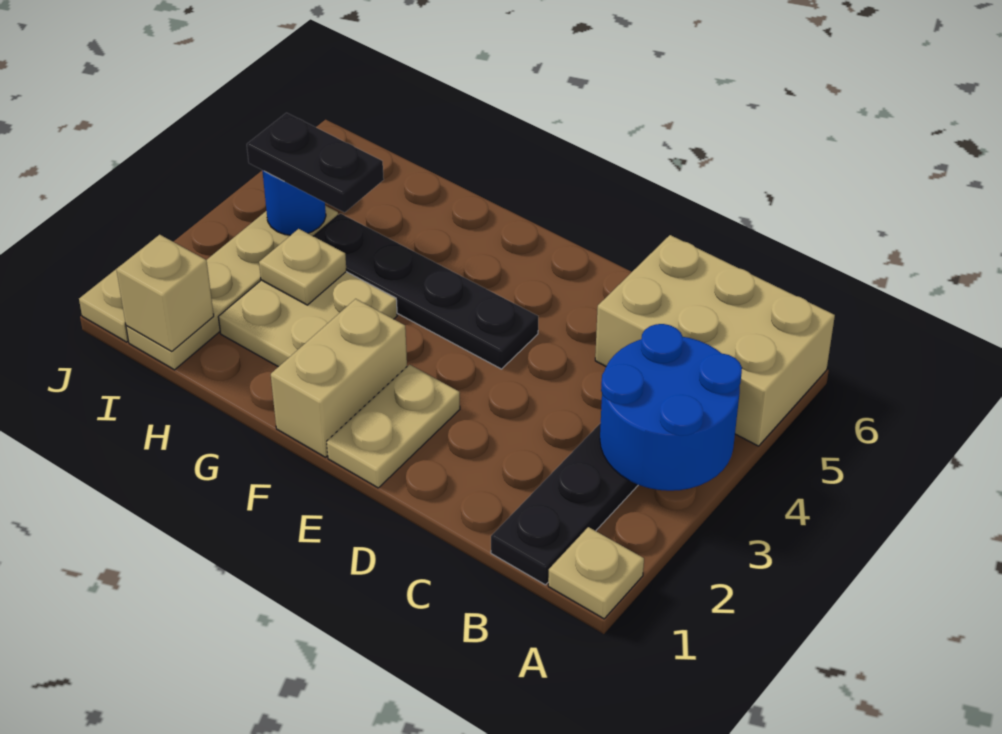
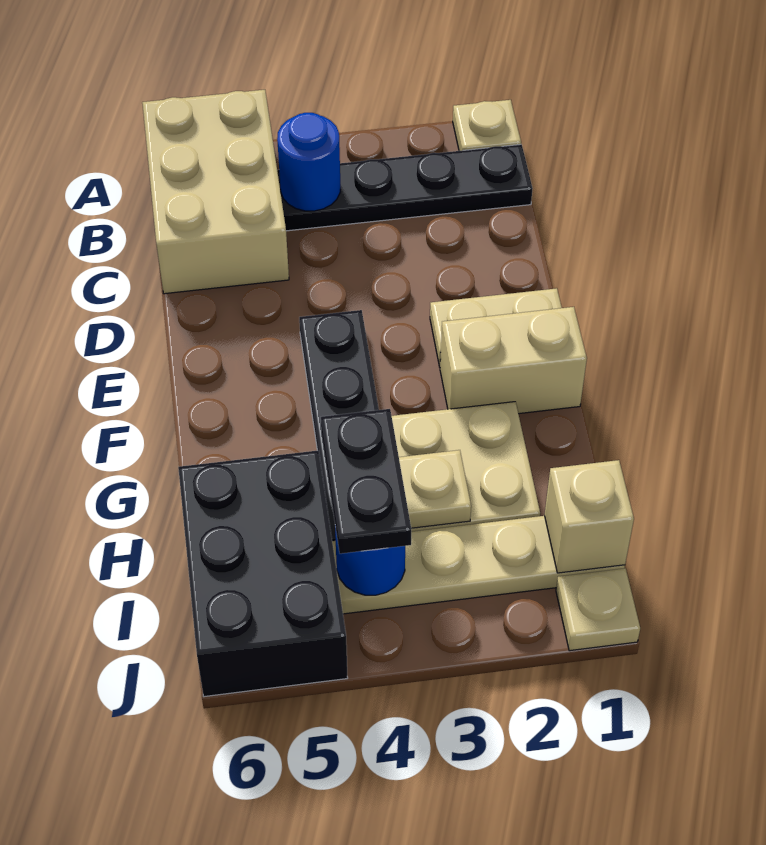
blue round brick A3:B4 level 2 -> blue round brick B4 level 2
none -> black brick H5:J6 level 1

